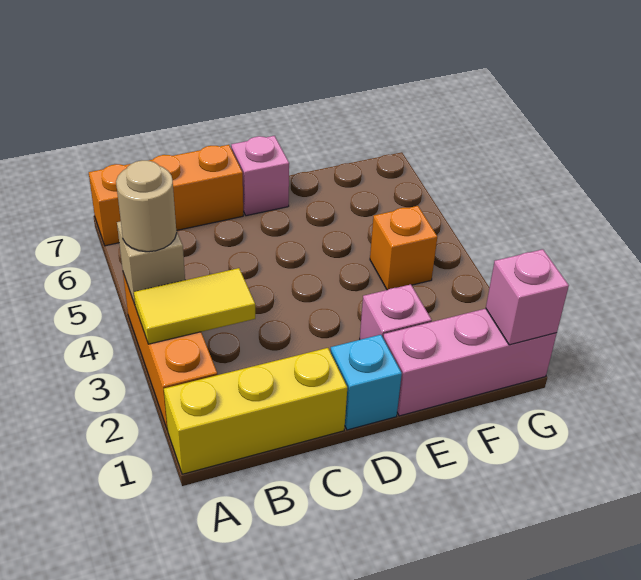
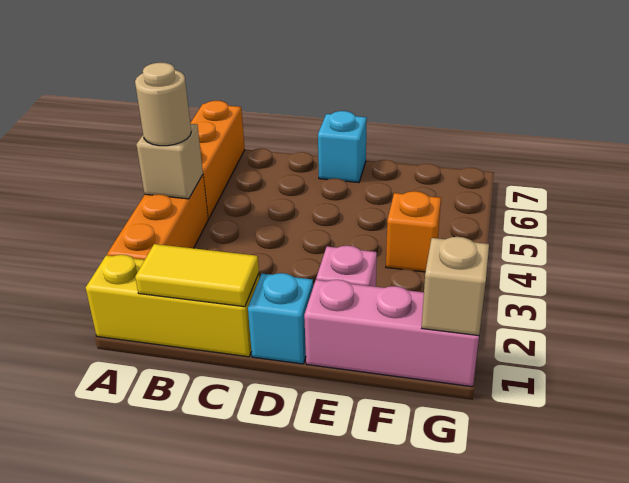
yellow tile A3:B3 level 2 -> yellow tile B1:C1 level 2
orange brick A7:C7 level 1 -> orange brick A5:A7 level 1
pink brick D7 level 1 -> cyan brick D7 level 1
pink brick G1 level 2 -> tan brick G1 level 2

